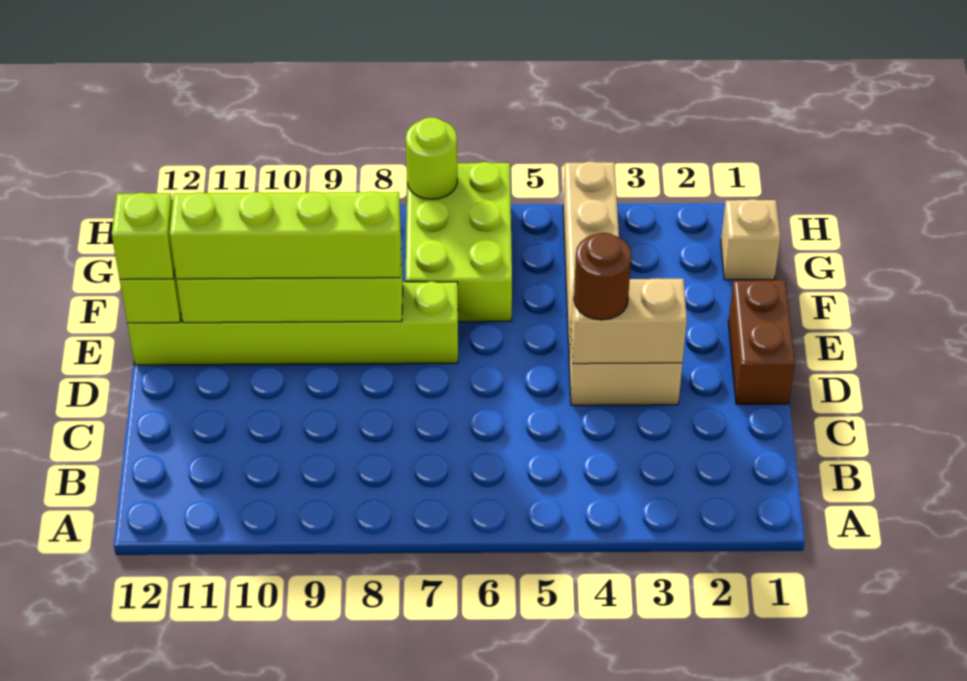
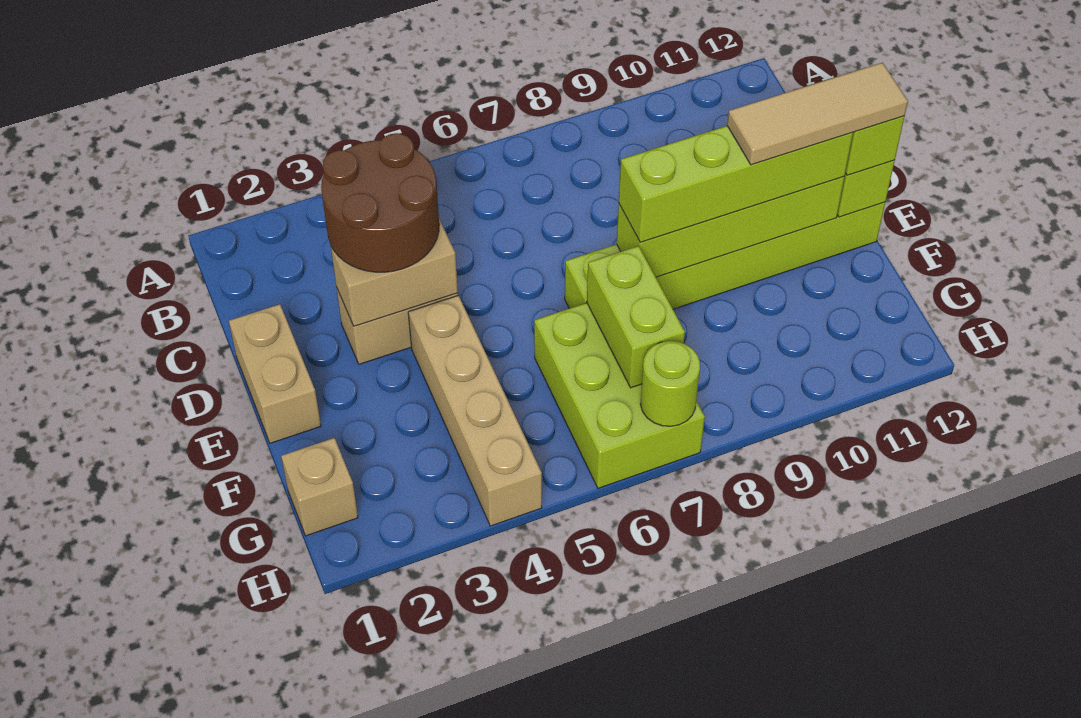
brown brick D1:E1 level 1 -> tan brick D1:E1 level 1
brown round brick D4 level 3 -> brown round brick C3:D4 level 3
none -> tan tile E10:E12 level 4
none -> lime brick F7:G7 level 2

